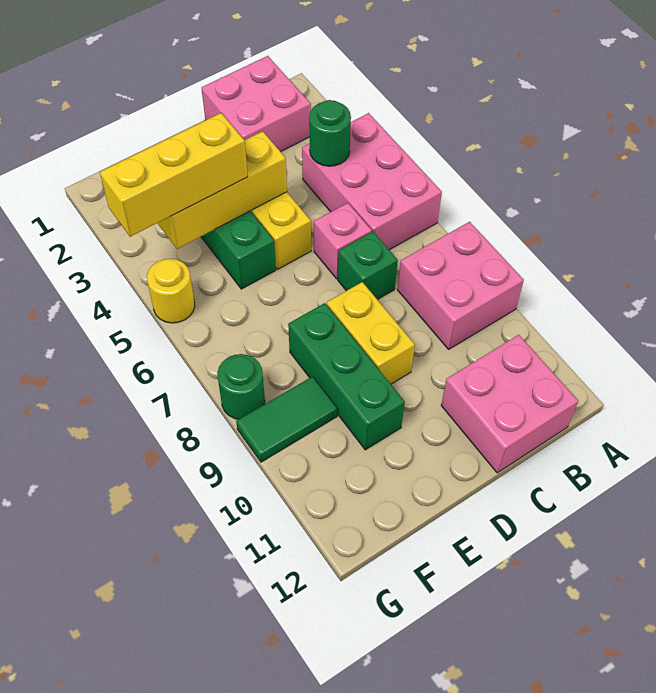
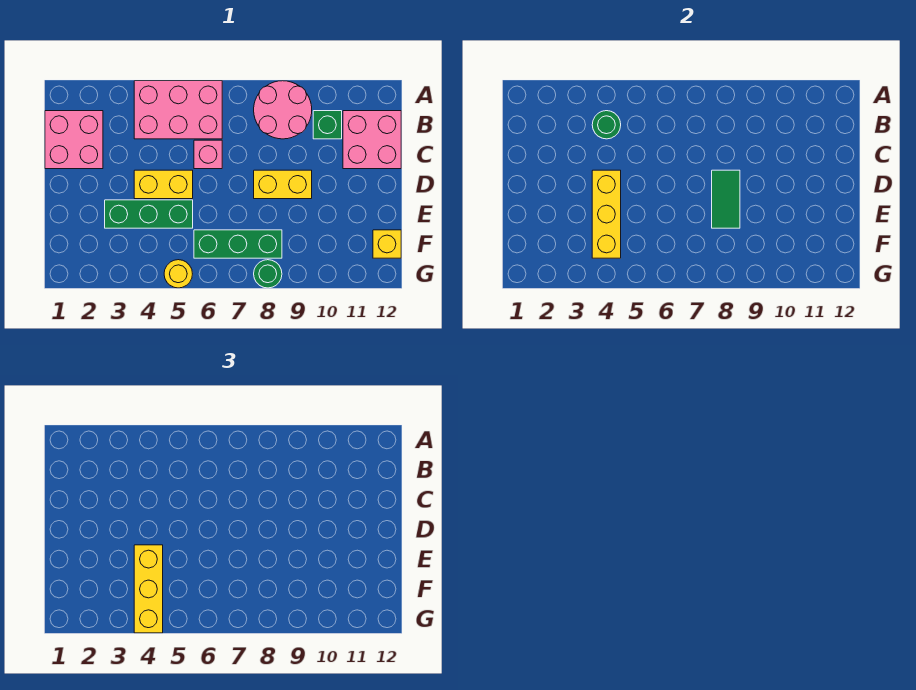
pink brick A8:B9 level 1 -> pink round brick A8:B9 level 1
green brick C7 level 1 -> green brick B10 level 1
green brick E8:E10 level 1 -> green brick F6:F8 level 1
green tile F9:G9 level 1 -> green tile D8:E8 level 2
none -> yellow brick F12 level 1

